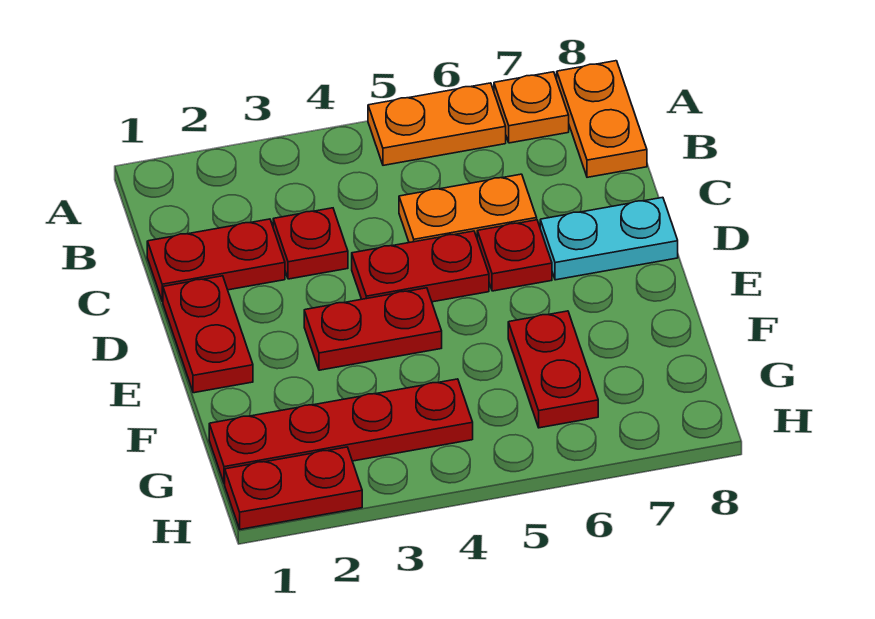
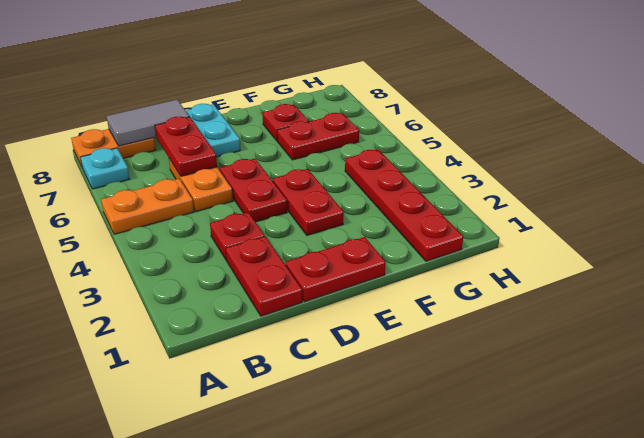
orange plate A5:A6 level 1 -> orange plate A5:B5 level 1
orange plate A7 level 1 -> cyan plate A7 level 1
none -> grey tile B8:C8 level 2
red plate D6 level 1 -> red plate F7 level 1
red plate H1:H2 level 1 -> red plate C6:C7 level 2

